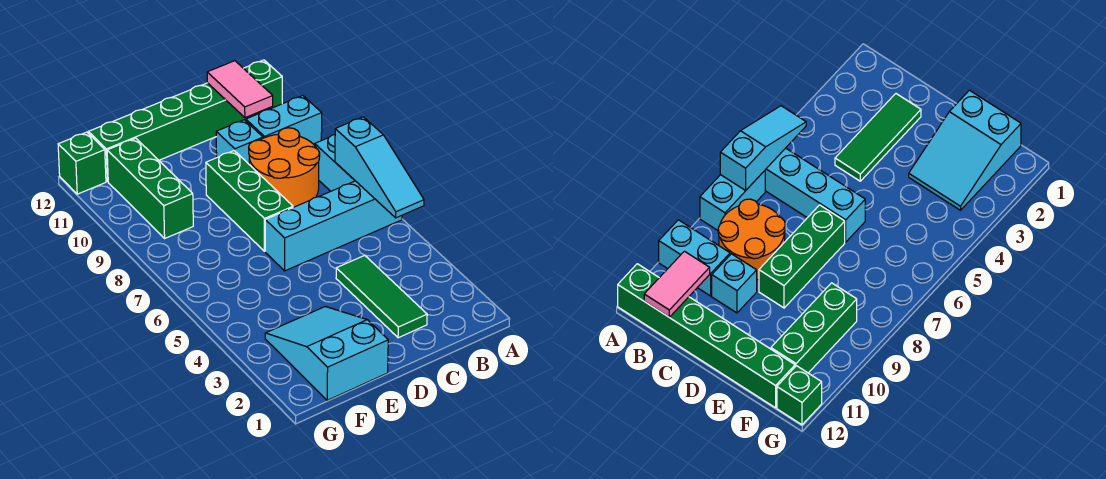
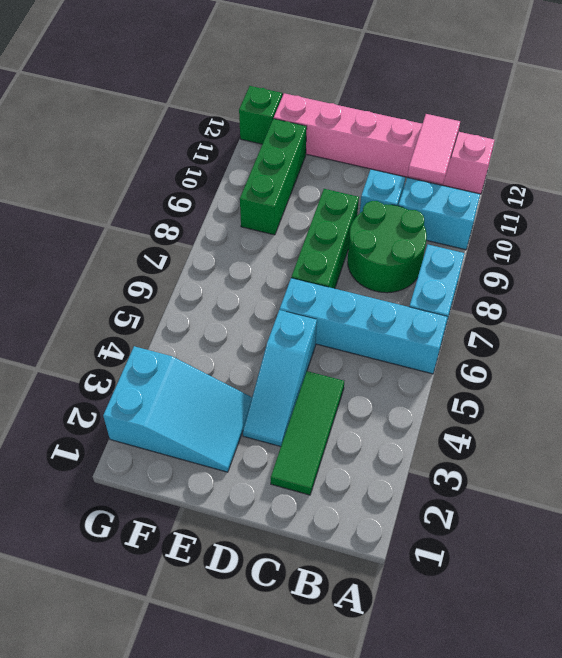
cyan slope A5:A7 level 2 top 7 -> cyan slope D3:D5 level 1 top 5
green brick A12:F12 level 1 -> pink brick A12:F12 level 1
orange round brick B8:C9 level 1 -> green round brick B8:C9 level 1
cyan slope E1:F3 level 1 top 1 -> cyan slope E2:G3 level 1 top G

